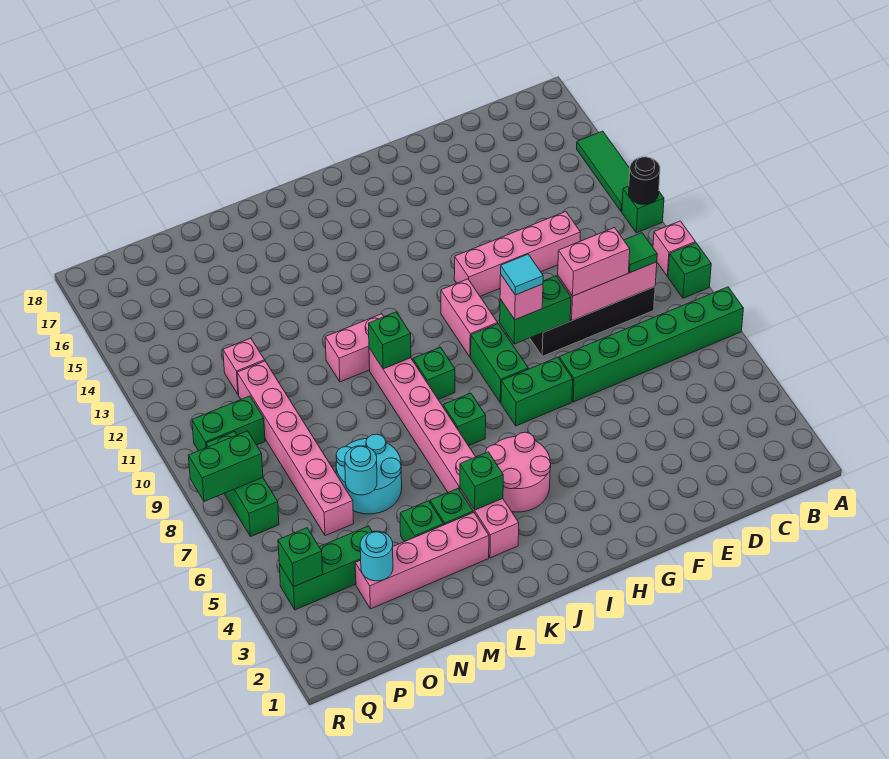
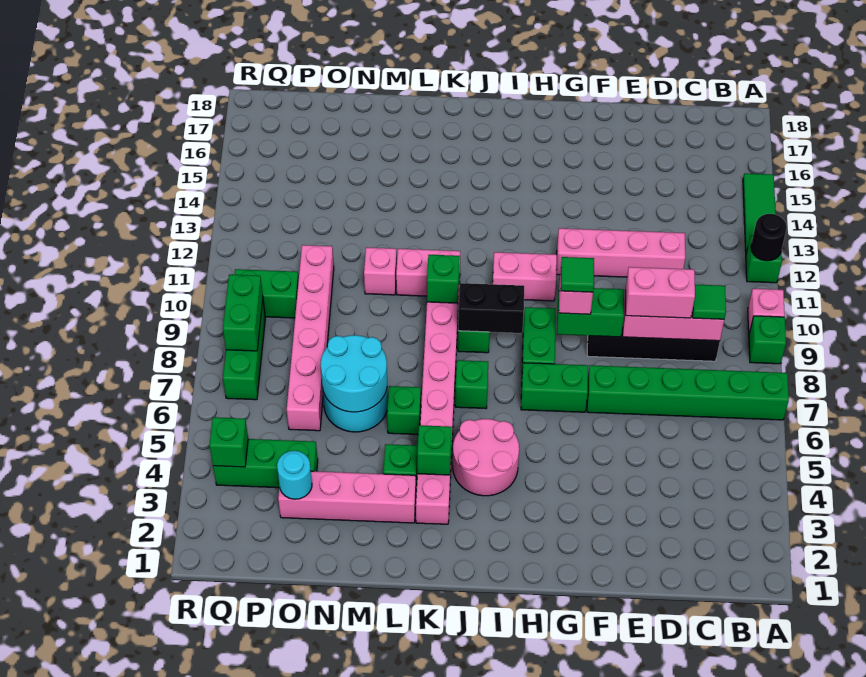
cyan tile G9 level 4 -> green tile G9 level 4
pink brick H10:H11 level 1 -> pink brick H11:I11 level 1
none -> black brick I9:J9 level 2
green brick M4 level 1 -> green brick L6 level 1
cyan round brick N6 level 2 -> cyan round brick M6:N7 level 2
pink brick O12 level 1 -> pink brick M11 level 1
green brick Q8:R8 level 2 -> green brick Q8:Q9 level 2

